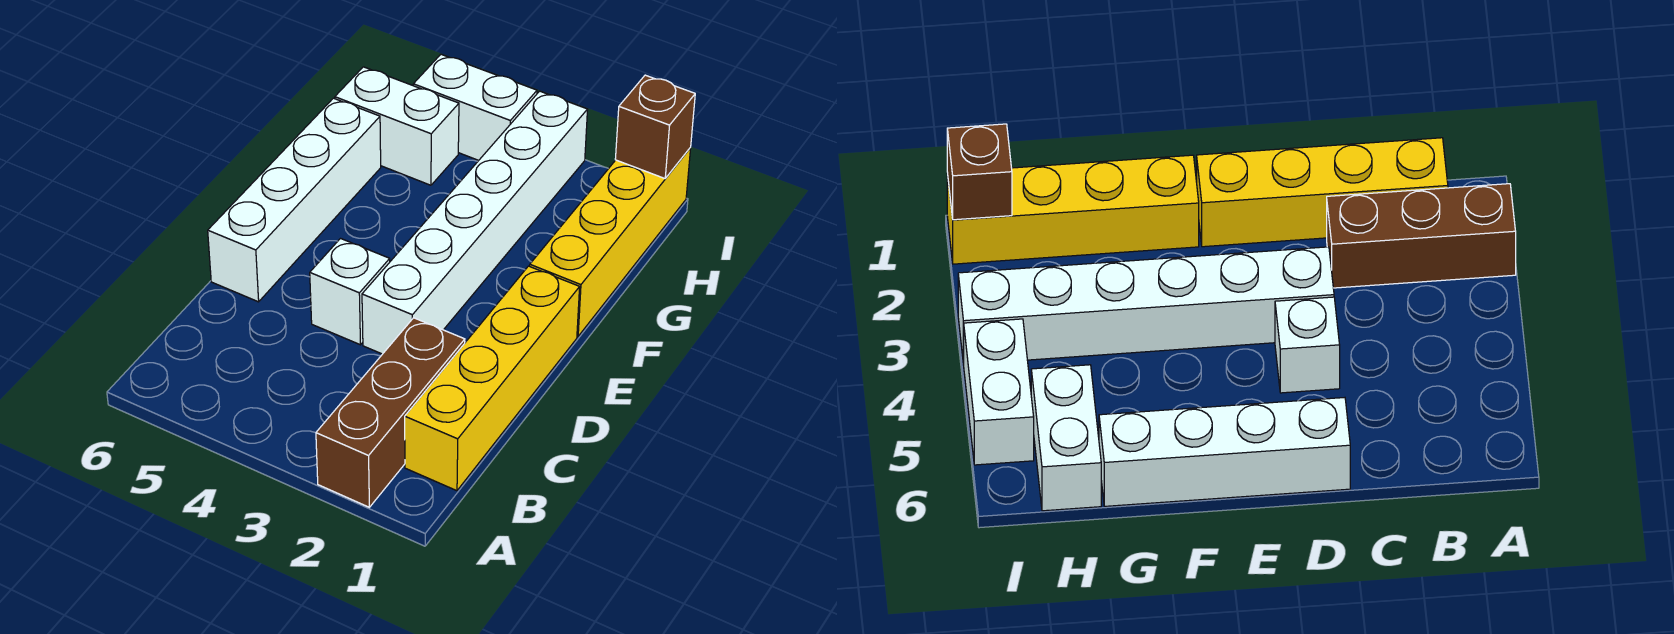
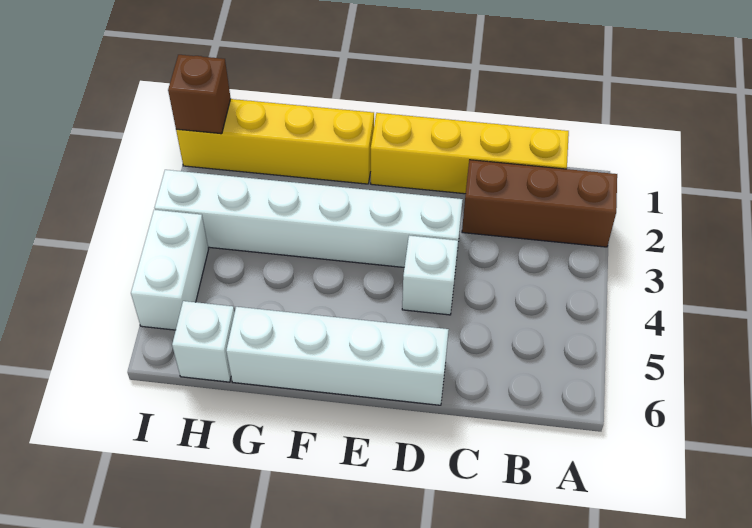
white brick H5:H6 level 1 -> white brick H6 level 1

